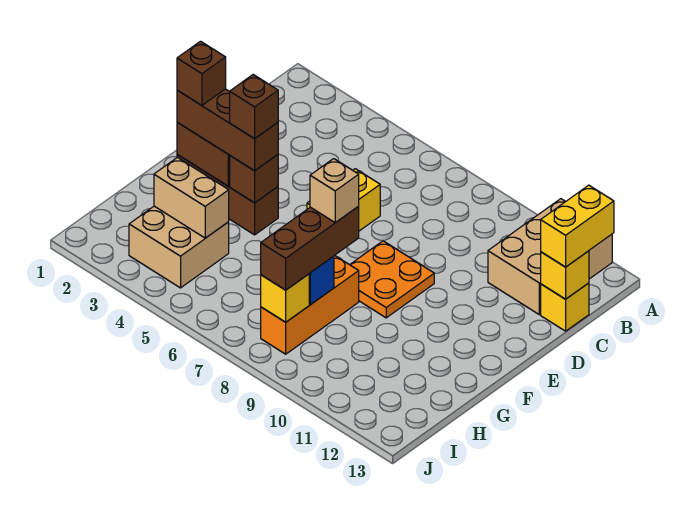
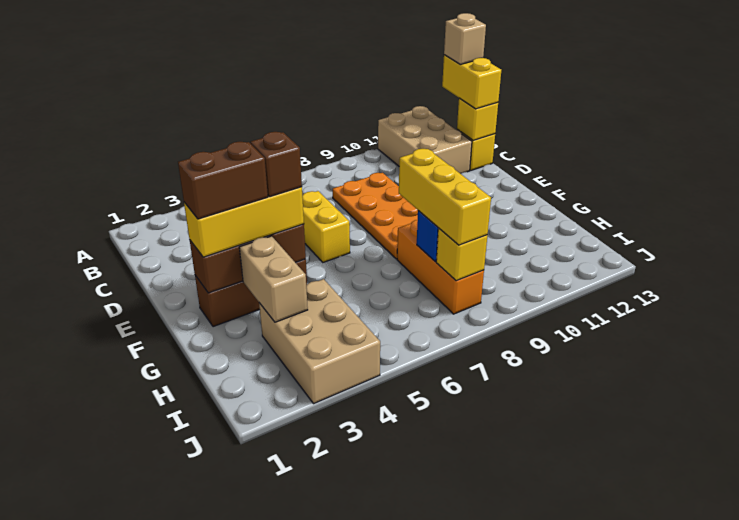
orange plate E8:F9 level 1 -> orange plate C8:F9 level 1
brown brick F2:F4 level 3 -> yellow brick F2:F4 level 3
brown brick F2 level 4 -> brown brick F2:F3 level 4
brown brick G8:I8 level 3 -> yellow brick G8:I8 level 3
tan brick G8 level 4 -> tan brick B13 level 4
tan brick H3:I4 level 1 -> tan brick H3:J4 level 1
tan brick H3:H4 level 2 -> tan brick G3:H3 level 2

